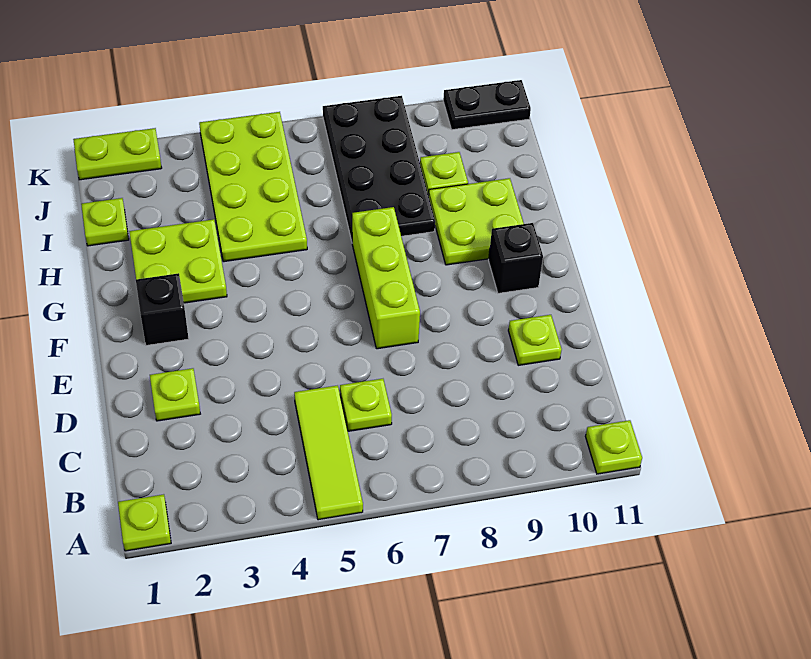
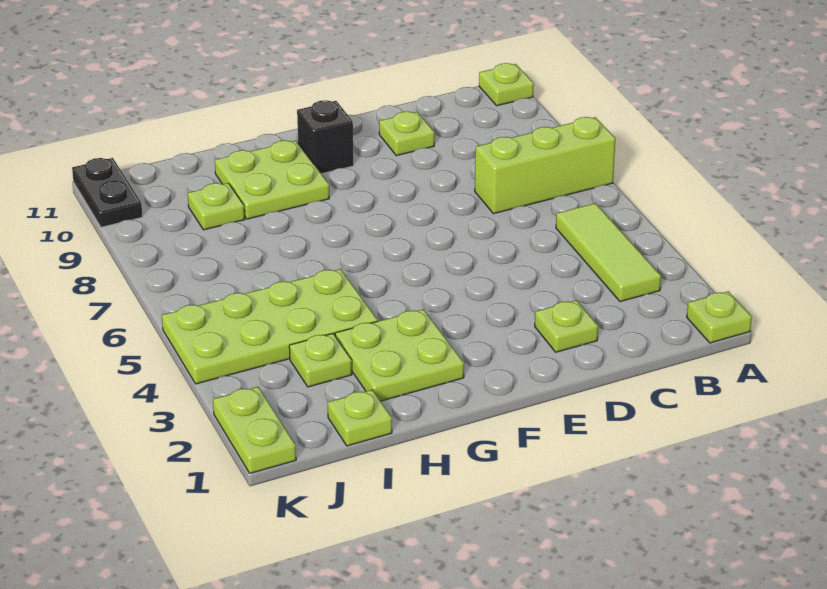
lime tile A5:C5 level 1 -> lime tile B3:B5 level 1
lime plate C6 level 1 -> lime plate I3 level 1
lime brick E7:G7 level 1 -> lime brick A7:C7 level 1
black brick F2 level 1 -> none
black plate H7:K8 level 1 -> none

